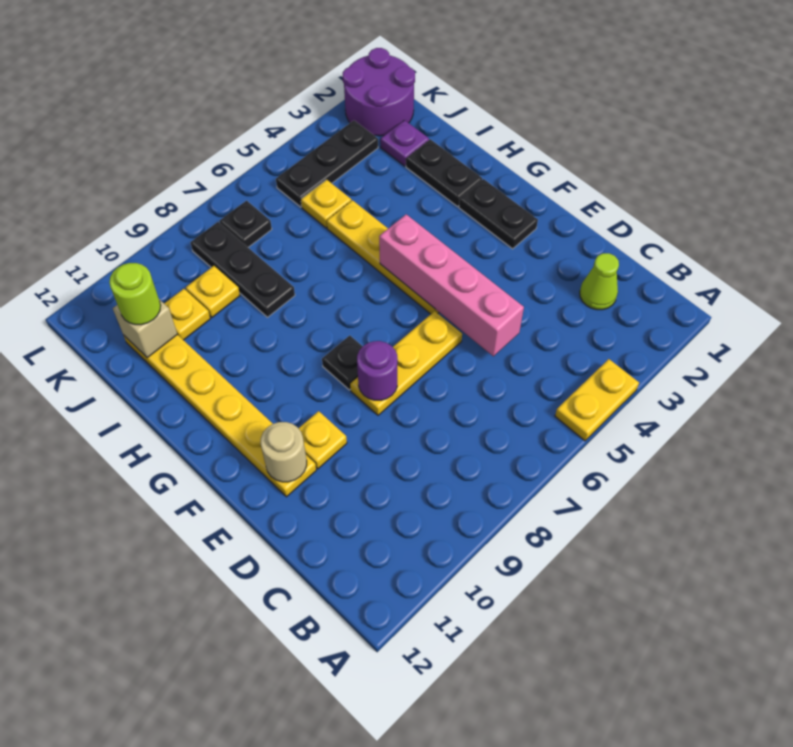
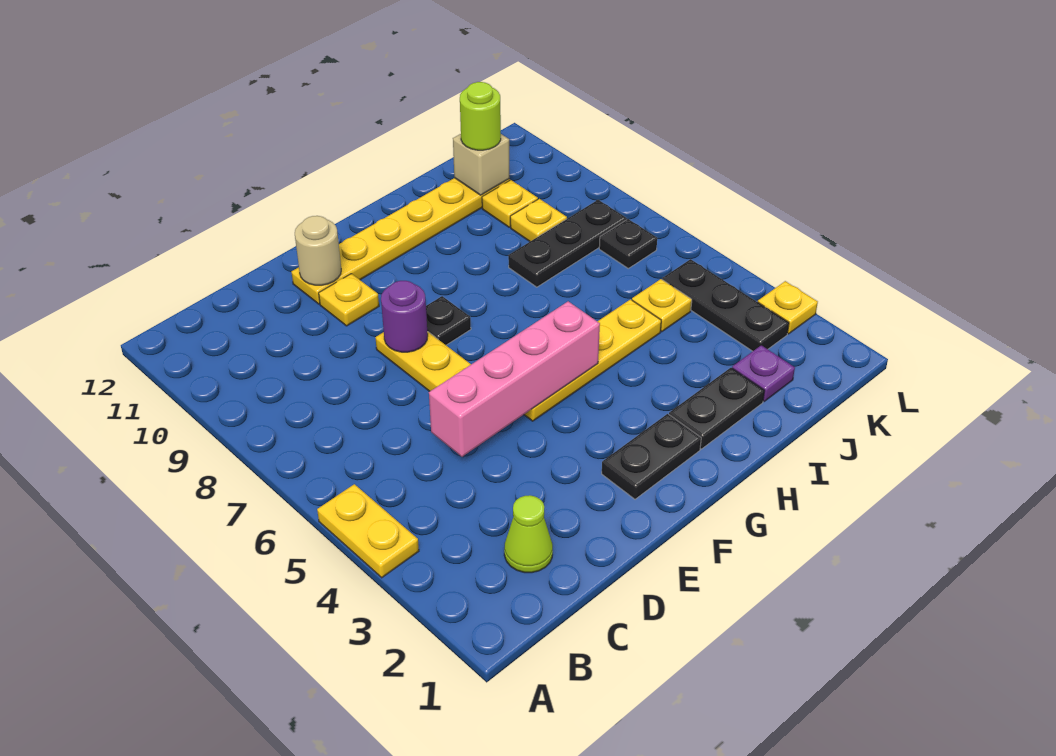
purple round brick K1:L2 level 1 -> none
none -> yellow plate L3 level 1

